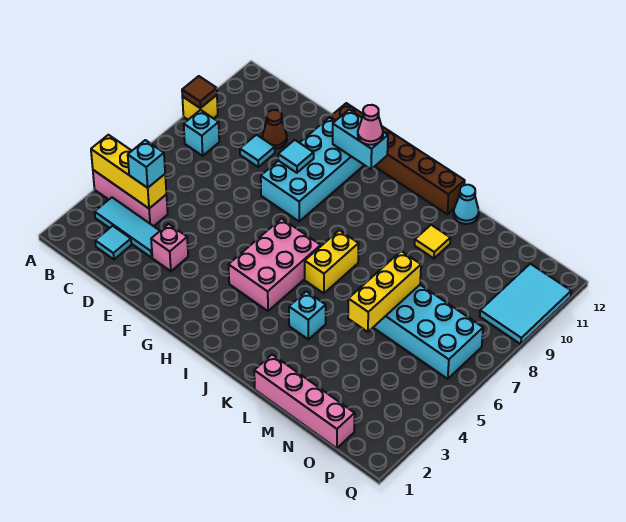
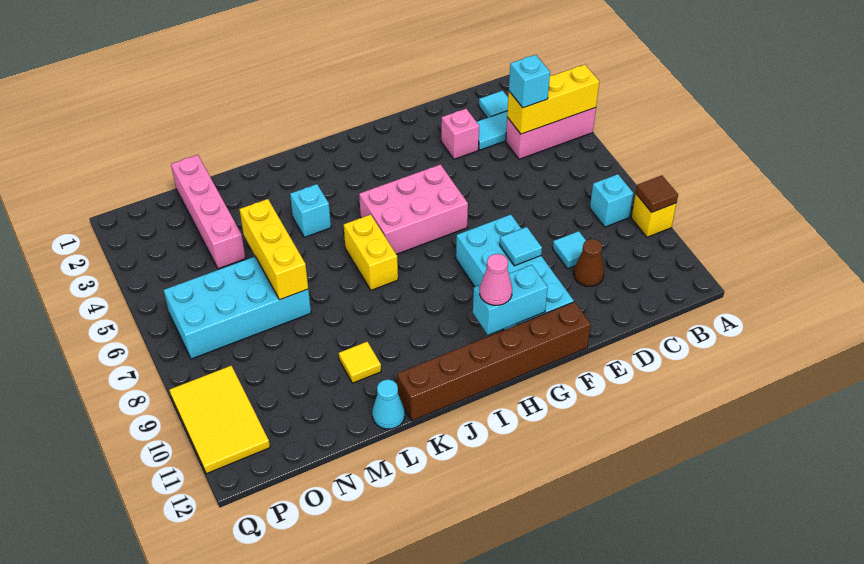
pink brick H4:I6 level 1 -> pink brick G5:I6 level 1
pink brick L1:O1 level 1 -> pink brick N1:N4 level 1
cyan tile P9:Q11 level 1 -> yellow tile P9:Q11 level 1

